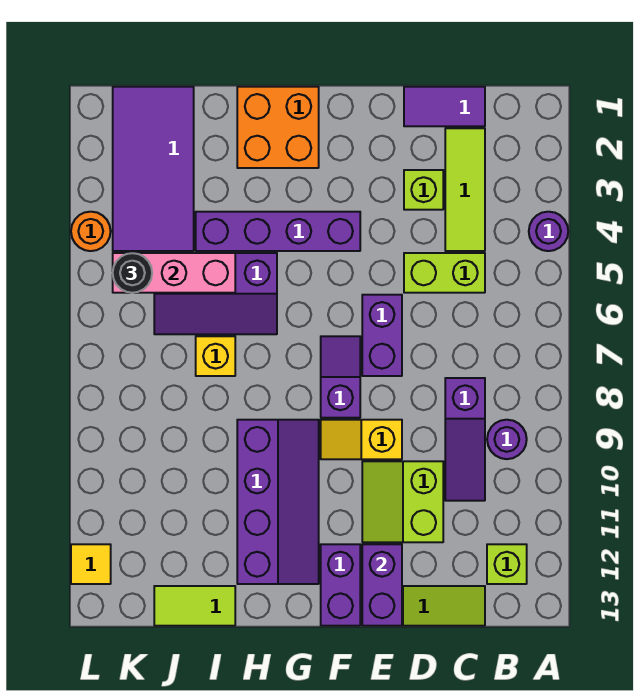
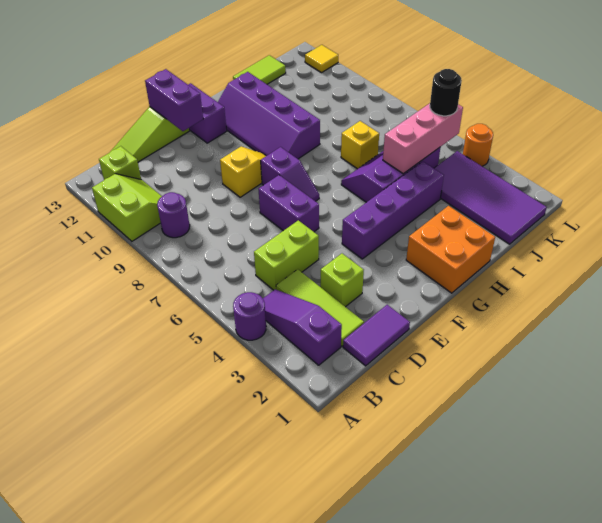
purple slope C8:C10 level 1 top 8 -> purple slope B2:B4 level 1 top 2
lime slope D10:E11 level 1 top D -> lime slope A10:B11 level 1 top A

